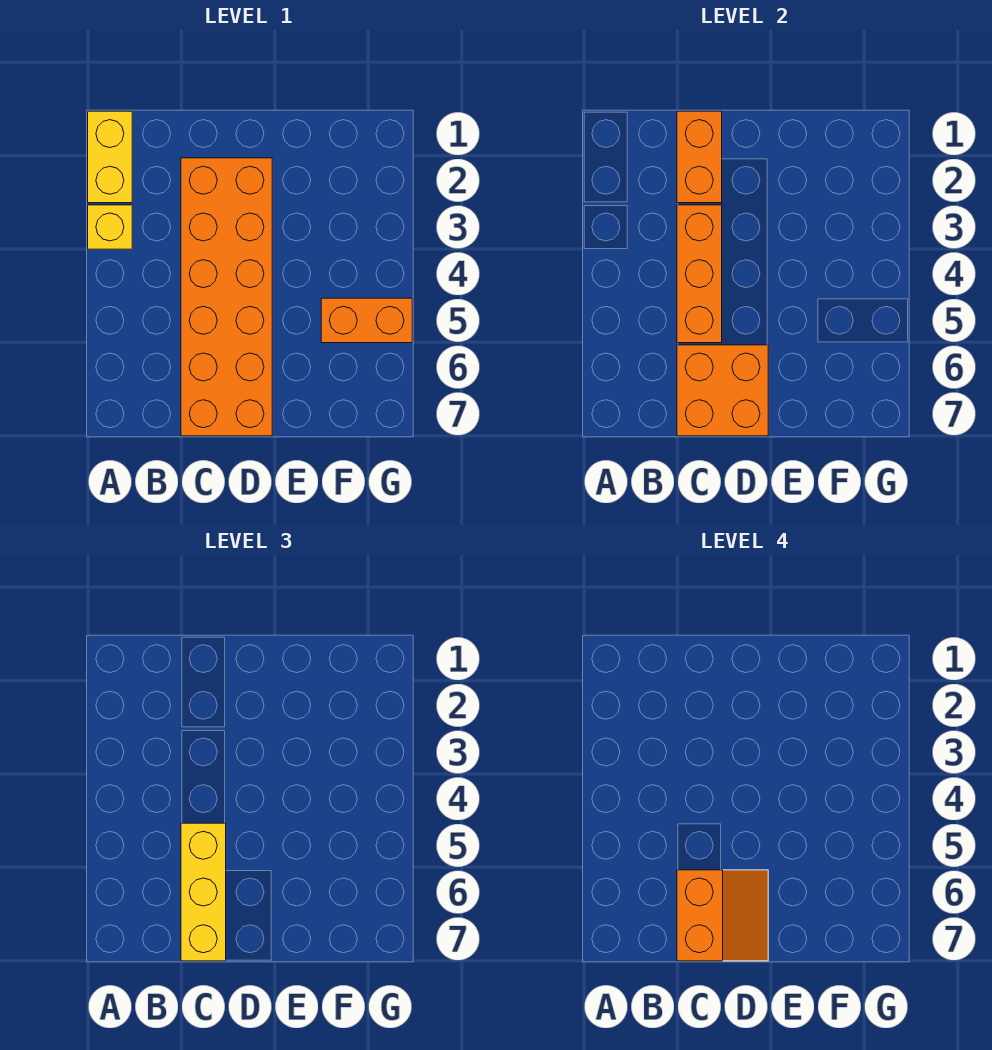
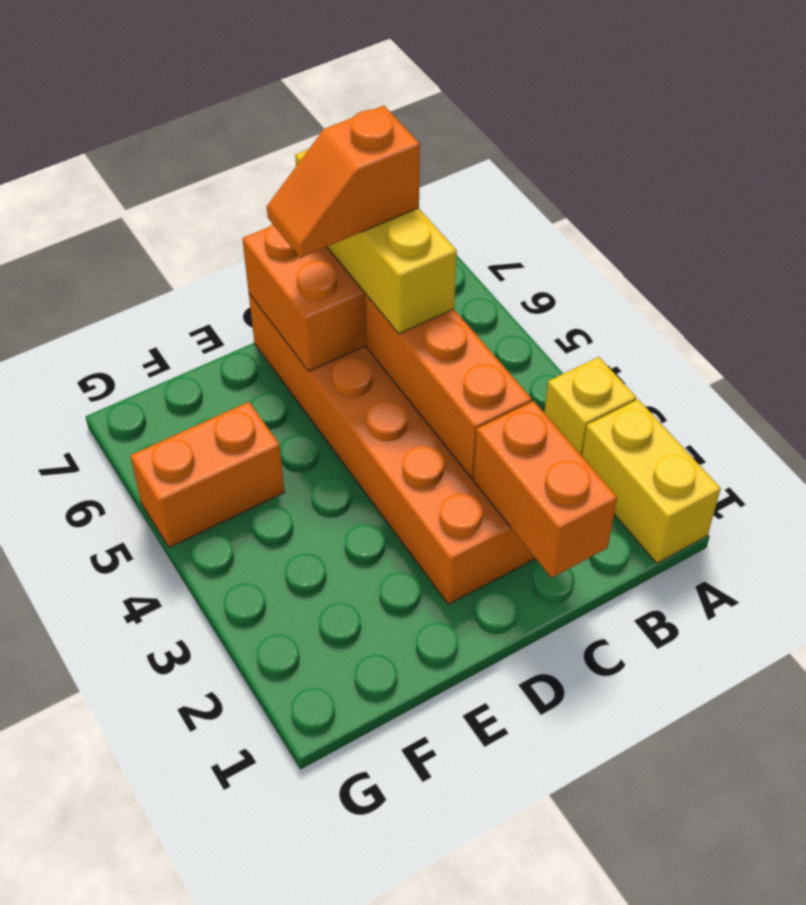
orange slope C6:D7 level 4 top C -> orange slope C6:D6 level 4 top C

